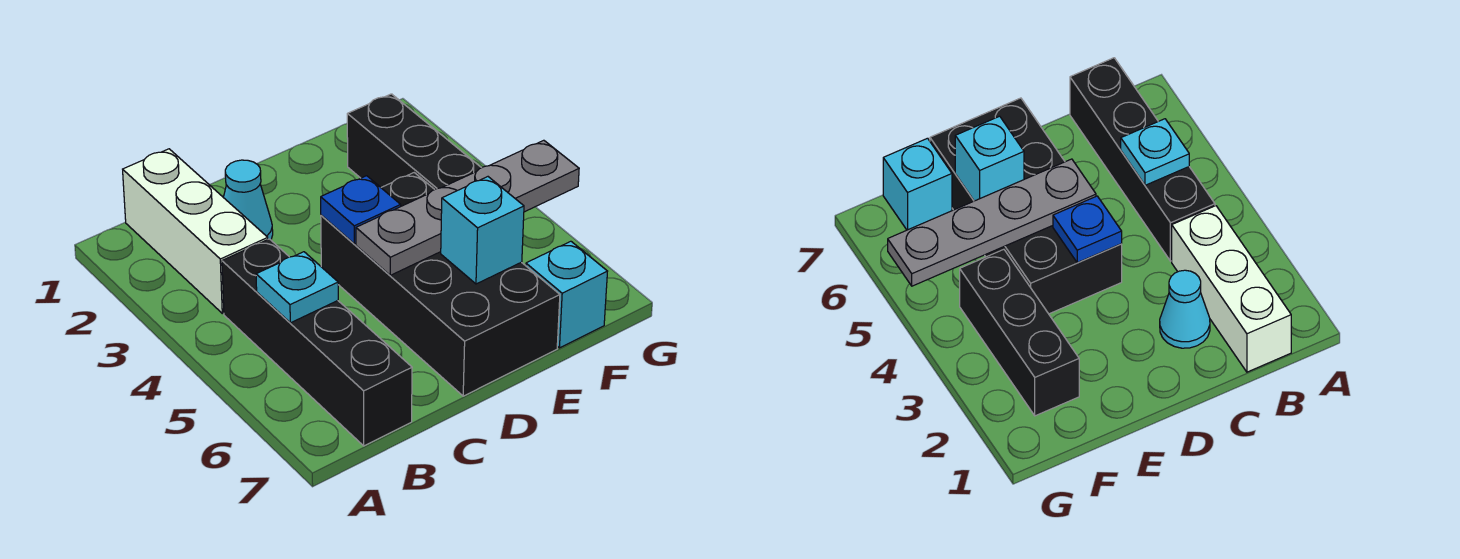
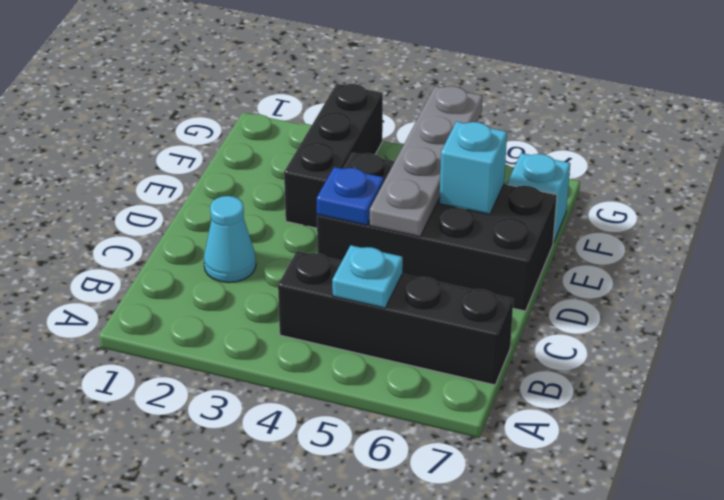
white brick B1:B3 level 1 -> none
black brick F2:F4 level 1 -> black brick E3:G3 level 1

